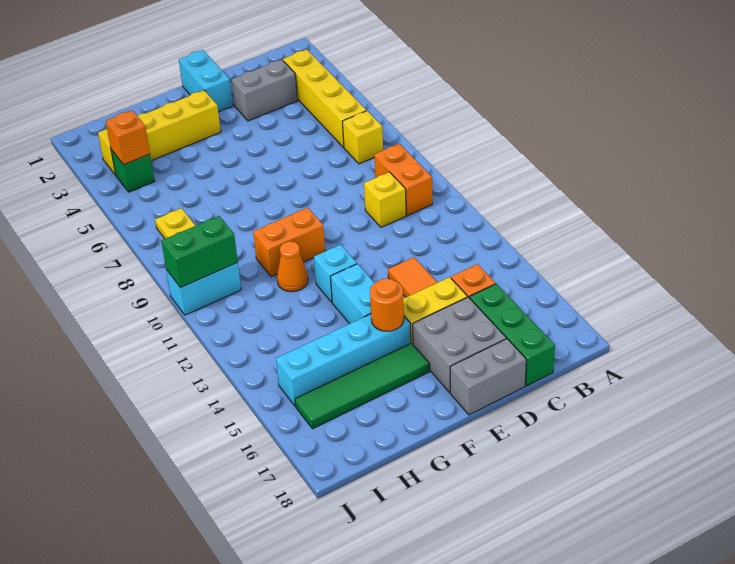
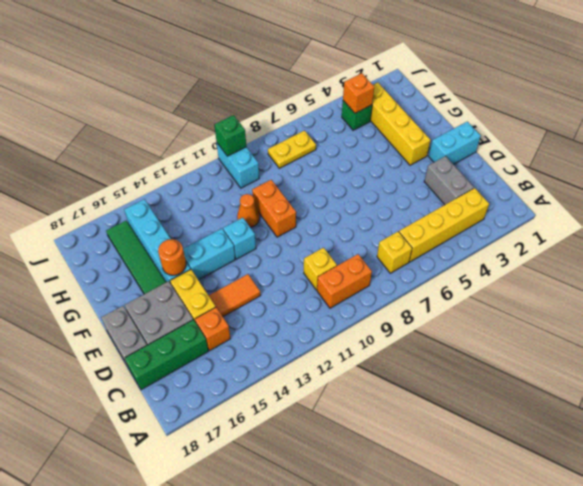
green brick I10:J10 level 2 -> green brick J10 level 2

